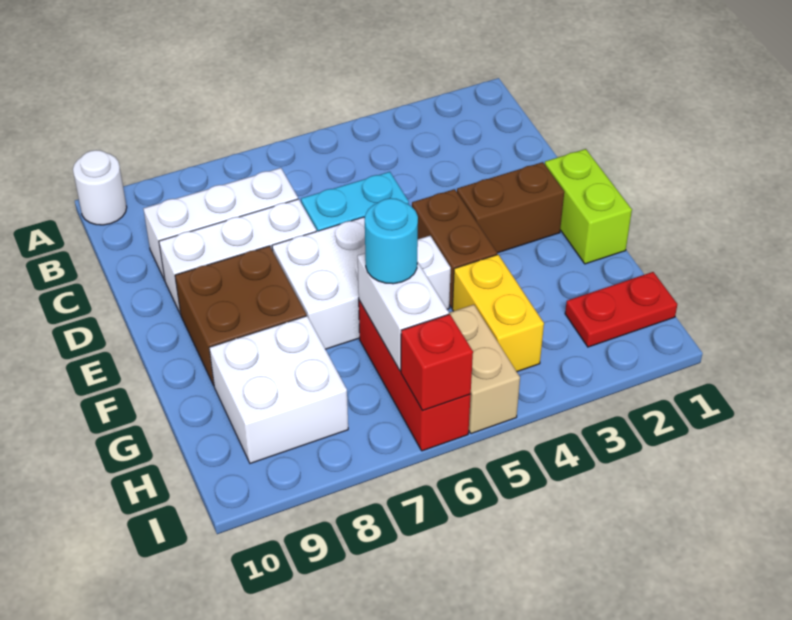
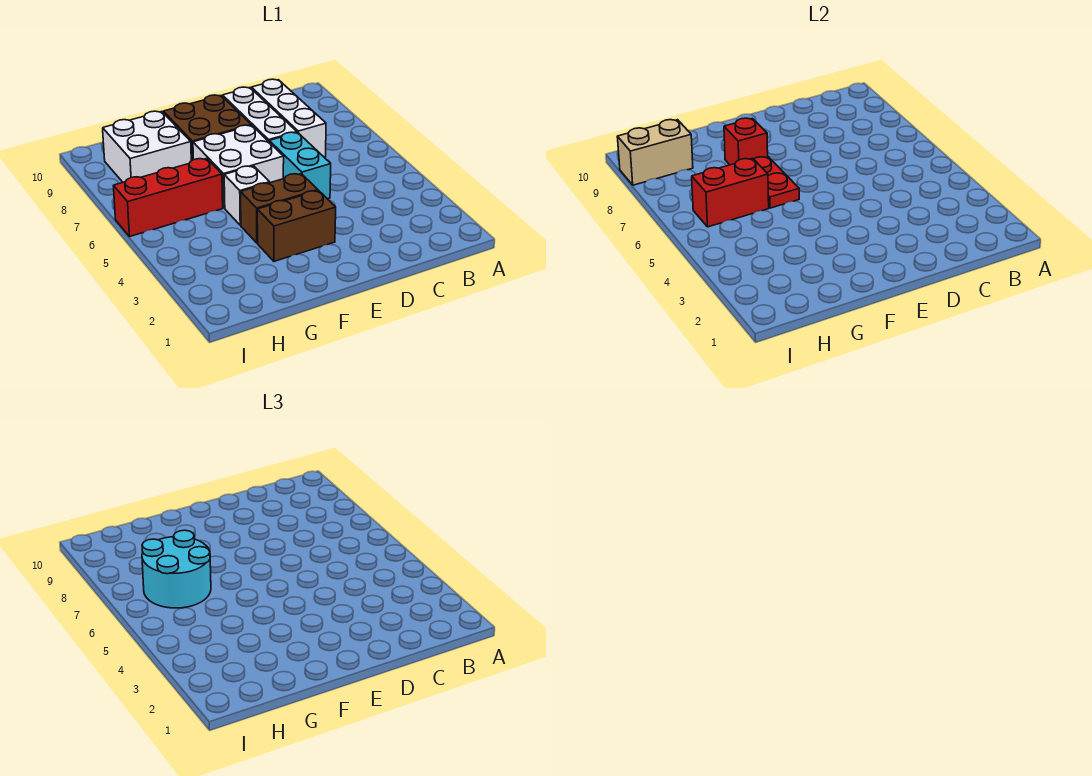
white round brick A10 level 1 -> none
lime brick E1:F1 level 1 -> none
brown brick E2:E3 level 1 -> brown brick E3:F3 level 1
yellow brick G4:H4 level 1 -> none
white brick G6:H6 level 2 -> red brick G6:H6 level 2
cyan round brick G6 level 3 -> cyan round brick G6:H7 level 3
red plate H1:H2 level 1 -> red plate F6:F7 level 2
tan brick H5:I5 level 1 -> tan brick H9:I9 level 2
red brick I6 level 2 -> red brick F8 level 2

